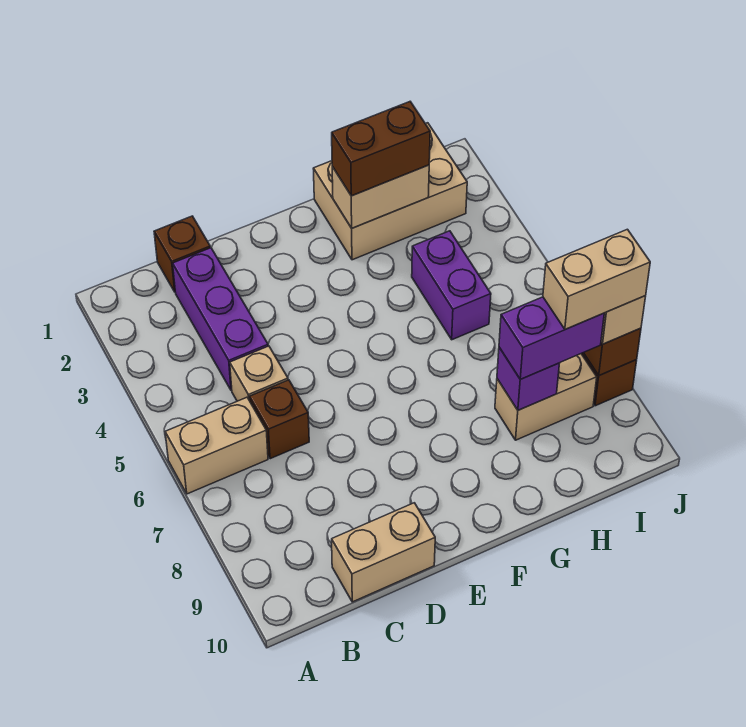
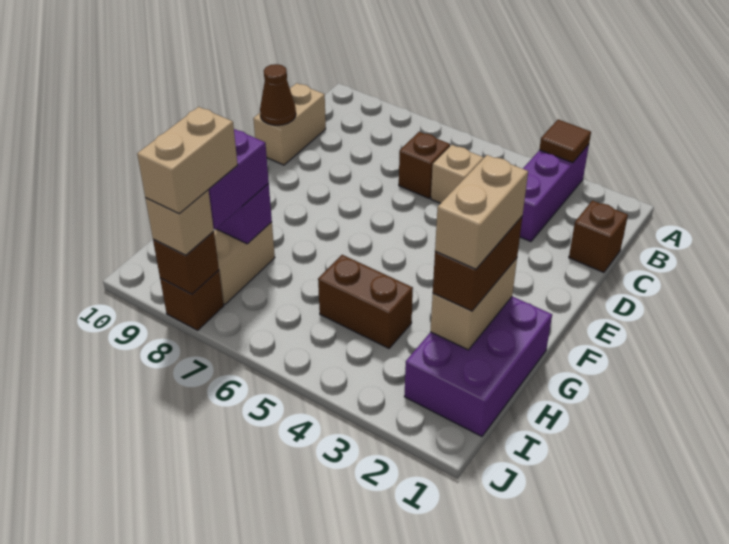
none -> brown tile A3 level 2
tan brick A6:B6 level 1 -> tan brick G2:H2 level 4
purple brick C2:C4 level 1 -> purple brick A3:C3 level 1
none -> brown cone D10 level 2
tan brick G1:I2 level 1 -> purple brick G1:I2 level 1
purple brick H4:H5 level 1 -> brown brick H4:H5 level 1

